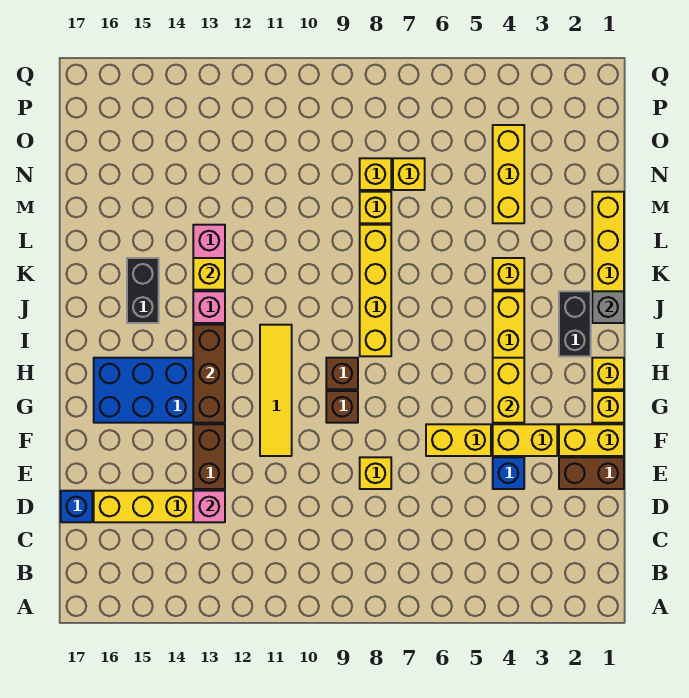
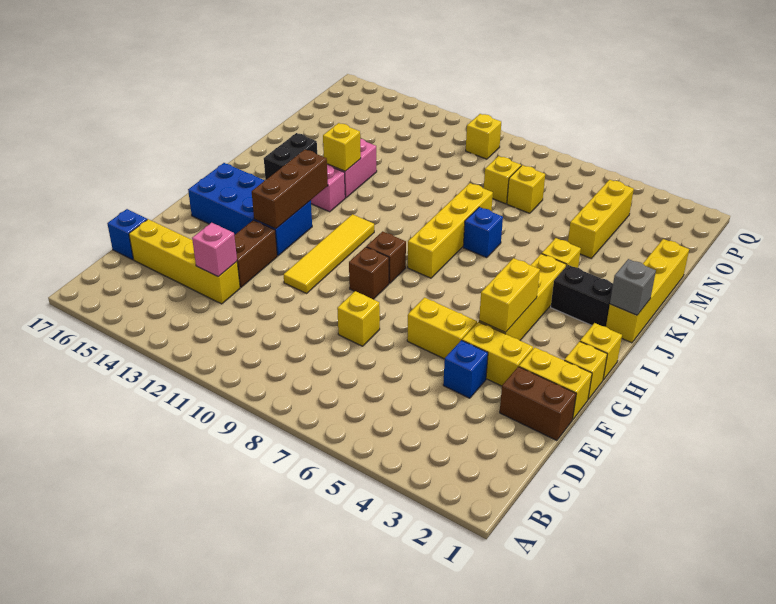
black brick I2:J2 level 1 -> black brick J2:J3 level 1
none -> blue brick K7 level 1
yellow brick M8 level 1 -> yellow brick P10 level 1

